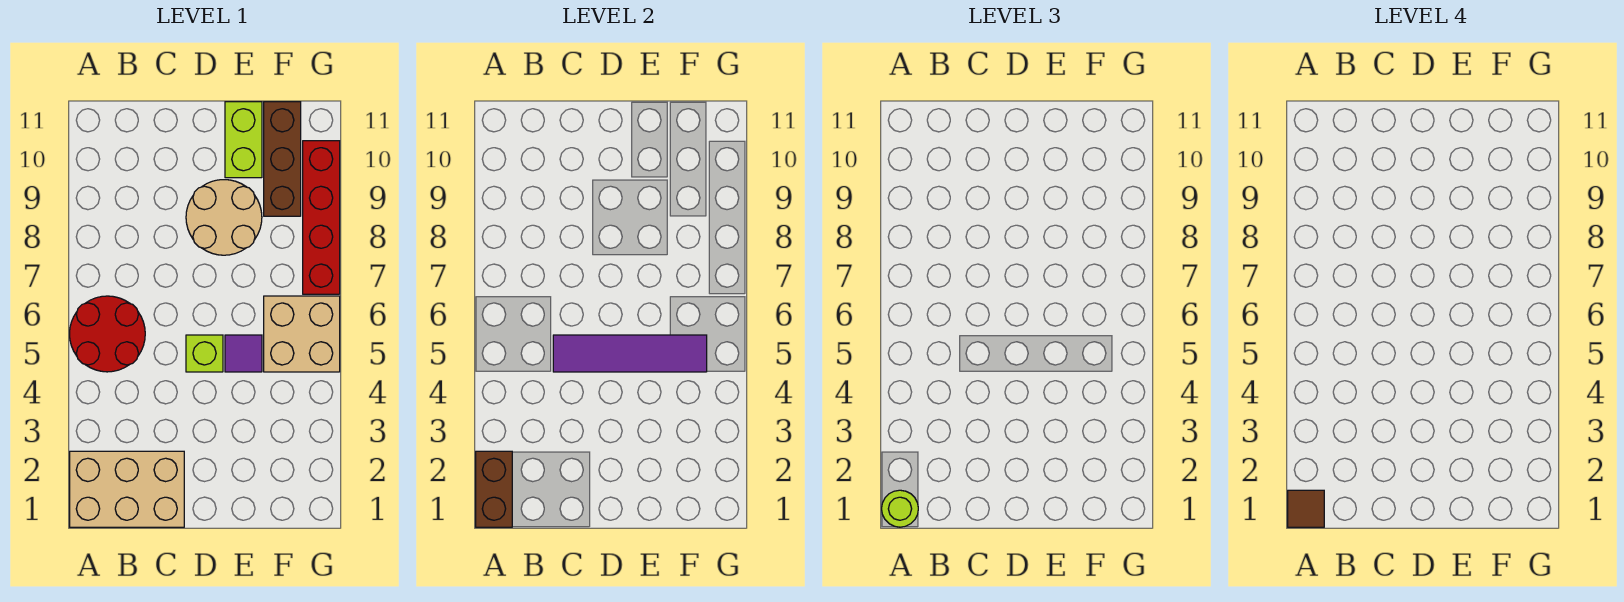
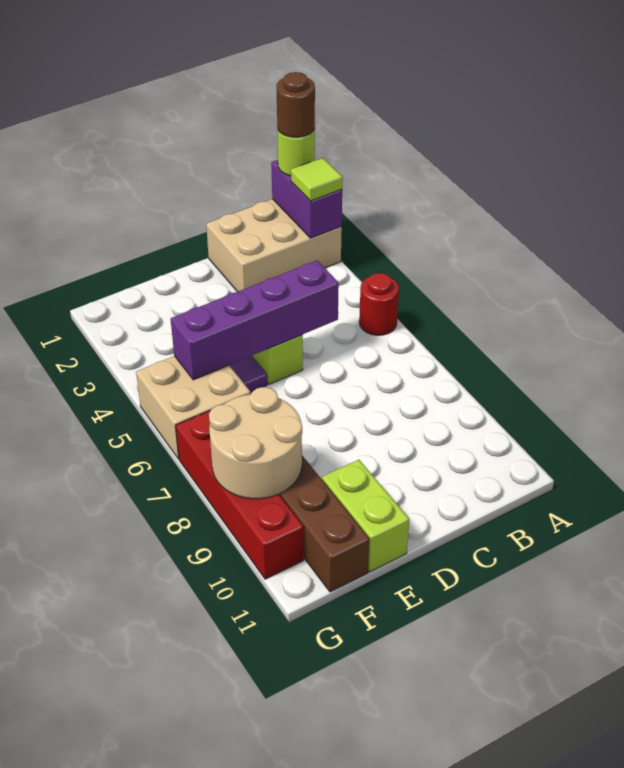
brown brick A1:A2 level 2 -> purple brick A1:A2 level 2
brown tile A1 level 4 -> brown round brick A1 level 4
none -> lime tile A2 level 3
red round brick A5:B6 level 1 -> red round brick A5 level 1
purple tile C5:F5 level 2 -> purple brick C5:F5 level 2
tan round brick D8:E9 level 1 -> tan round brick F8:G9 level 2

